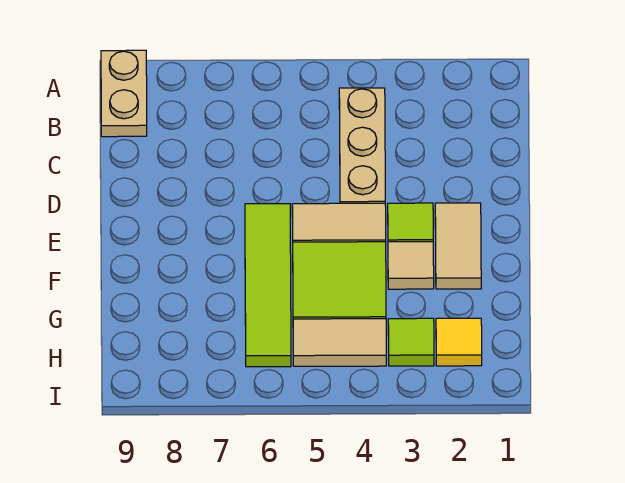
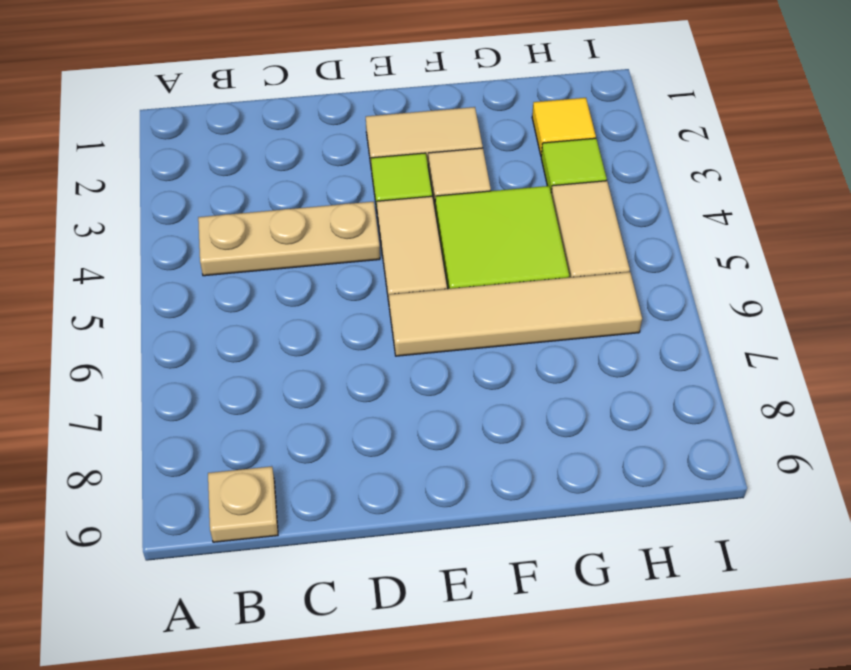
tan plate A9:B9 level 1 -> tan plate B9 level 1
lime tile E6:H6 level 1 -> tan tile E6:H6 level 1

